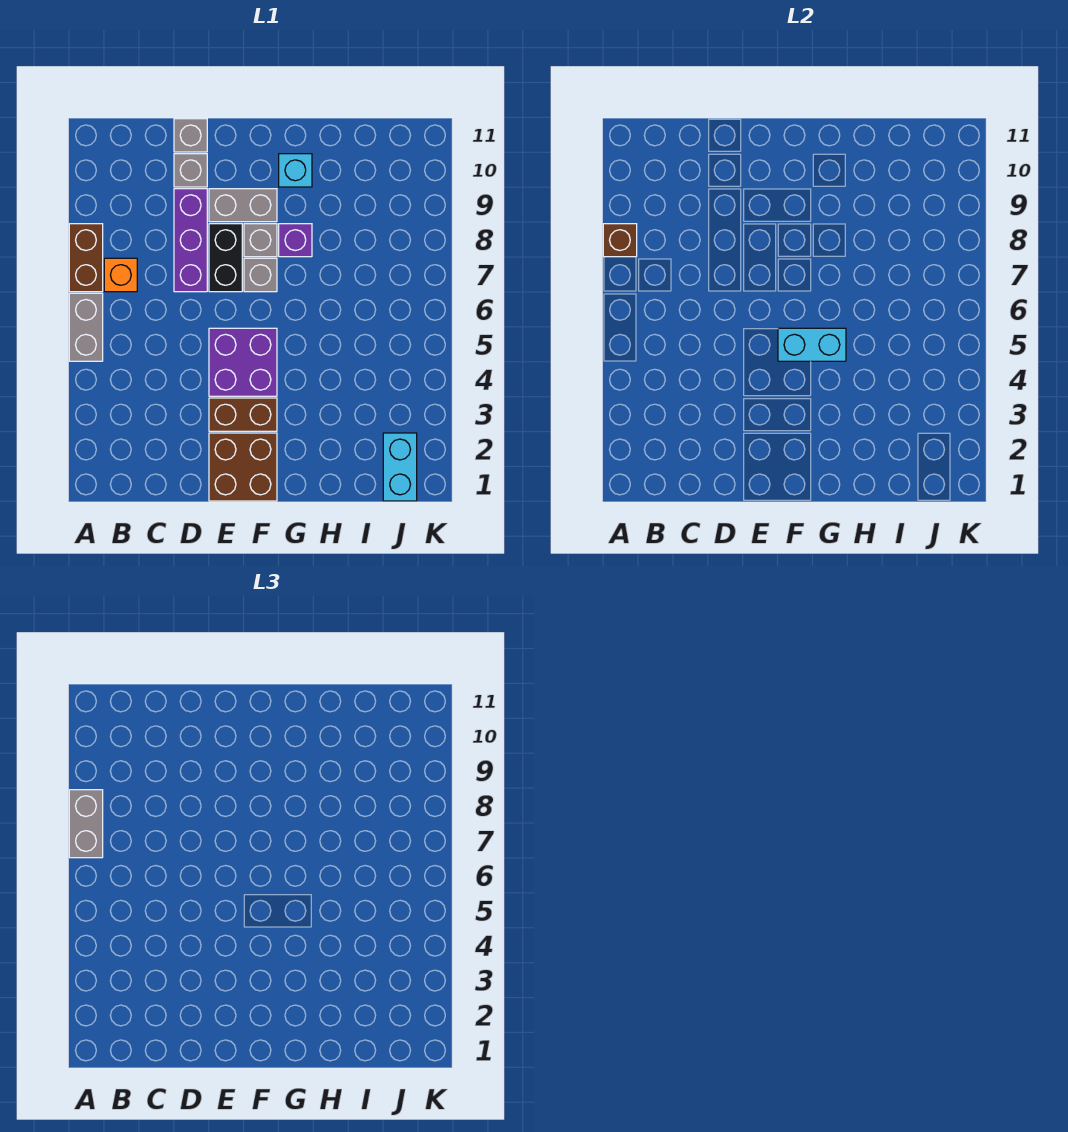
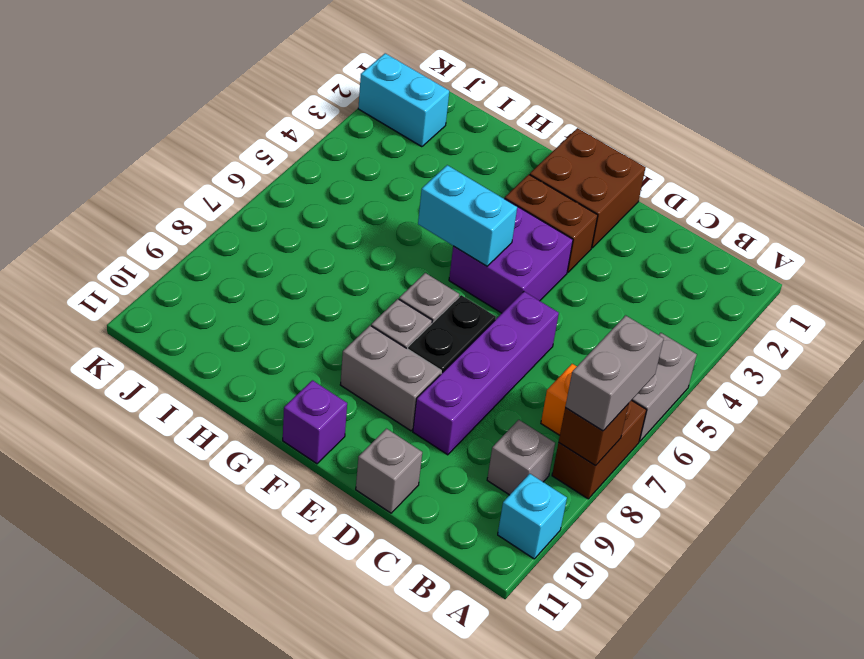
purple brick D7:D9 level 1 -> purple brick D6:D9 level 1
grey brick D10 level 1 -> grey brick B9 level 1
purple brick G8 level 1 -> purple brick F11 level 1
cyan brick G10 level 1 -> cyan brick A10 level 1
cyan brick J1:J2 level 1 -> cyan brick J2:K2 level 1

